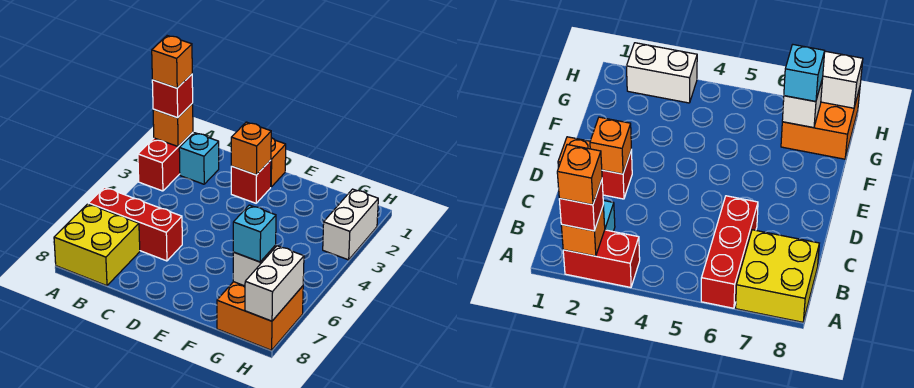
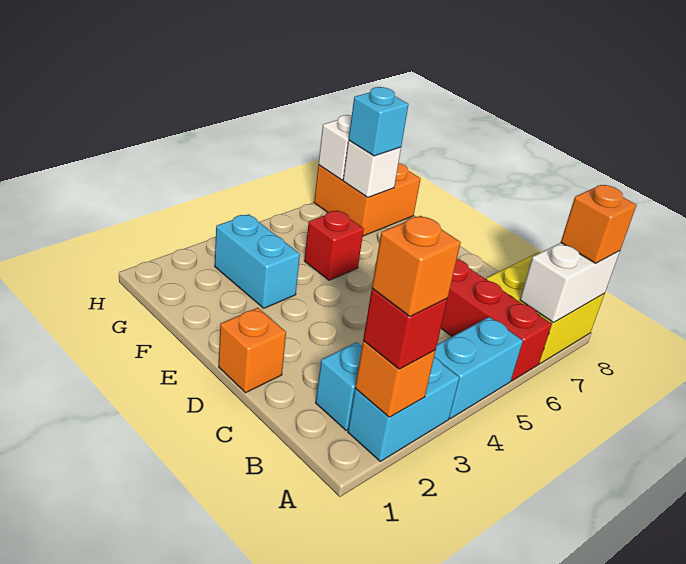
red brick A2:A3 level 1 -> cyan brick A2:A3 level 1
none -> cyan brick A4:A5 level 1
red brick D2 level 1 -> red brick F5 level 1
orange brick D2 level 2 -> orange brick A8 level 3
none -> cyan brick F3:G3 level 1
white brick H2:H3 level 1 -> white brick A7:A8 level 2

